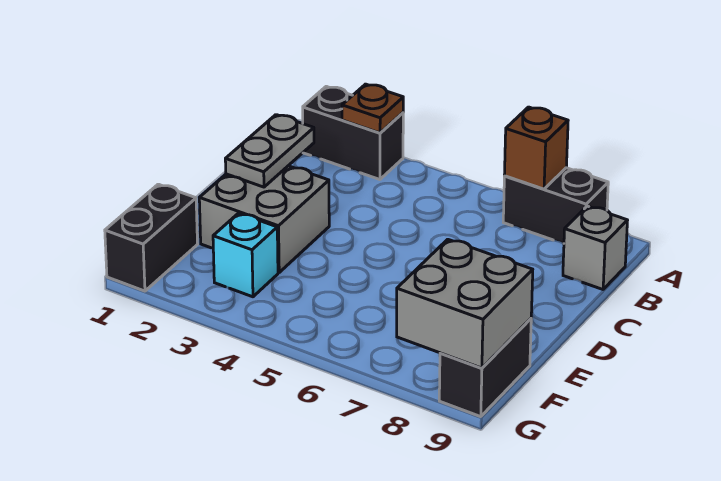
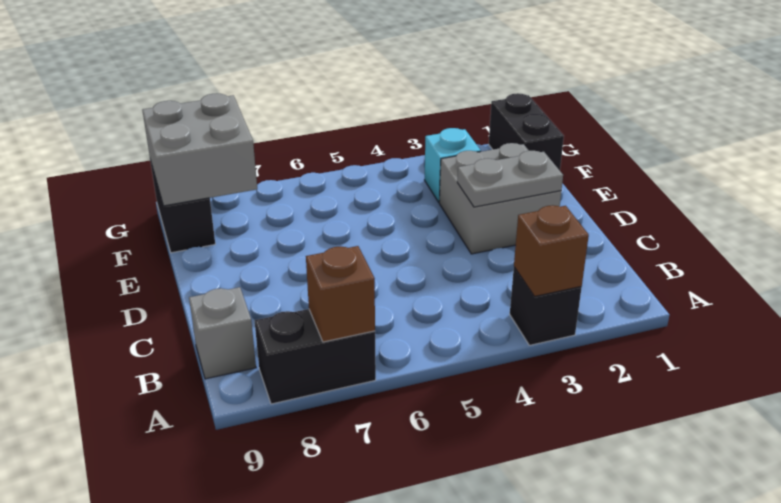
black brick A2:A3 level 1 -> black brick A3 level 1
brown plate A3 level 2 -> brown brick A3 level 2
grey plate C2:D2 level 2 -> grey plate D2:D3 level 2

